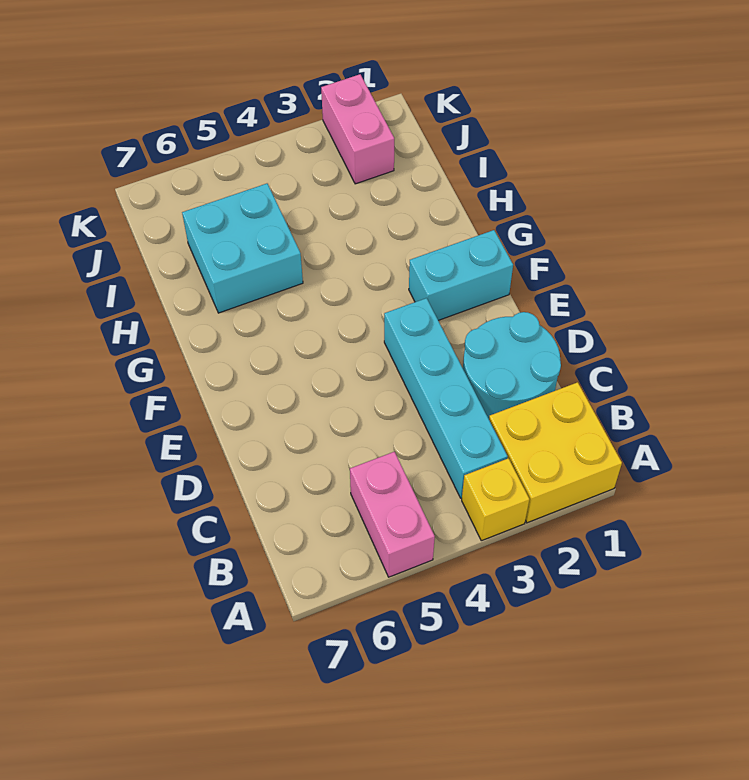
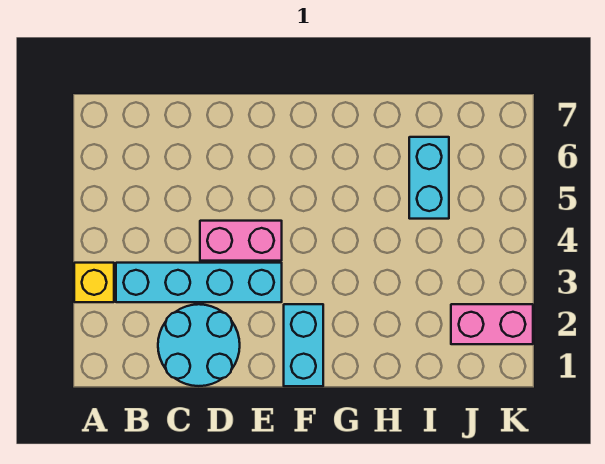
yellow brick A1:B2 level 1 -> none
pink brick A5:B5 level 1 -> pink brick D4:E4 level 1
cyan brick H5:I6 level 1 -> cyan brick I5:I6 level 1

